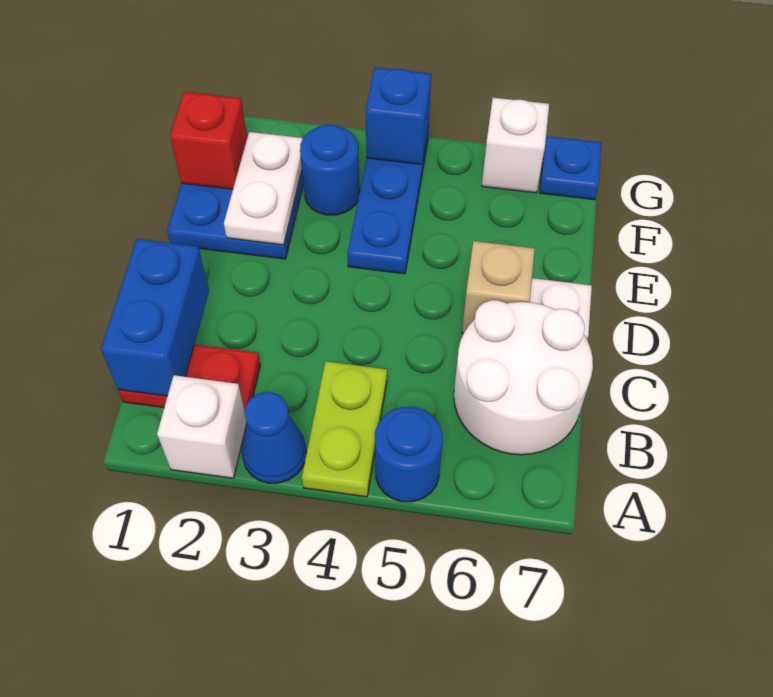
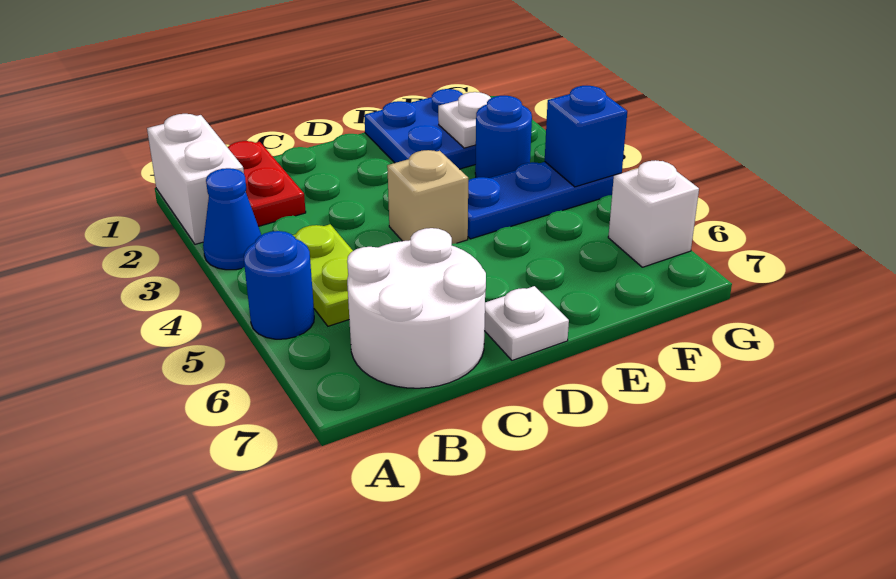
white brick A2 level 1 -> white brick A1:A2 level 1
lime plate A4:B4 level 1 -> lime plate B4:B5 level 1
blue brick B1:C1 level 2 -> none
tan brick D6 level 1 -> tan brick D4 level 1
white plate E2:F2 level 2 -> white plate F2 level 2
red brick F1 level 2 -> none
blue plate G7 level 1 -> none

